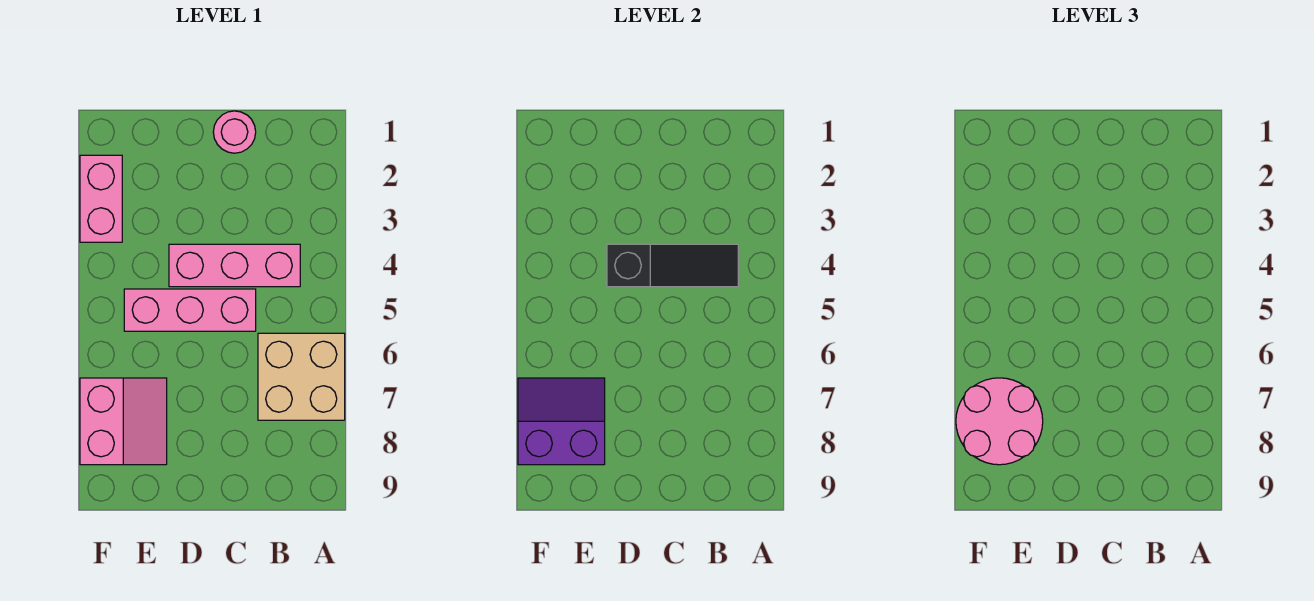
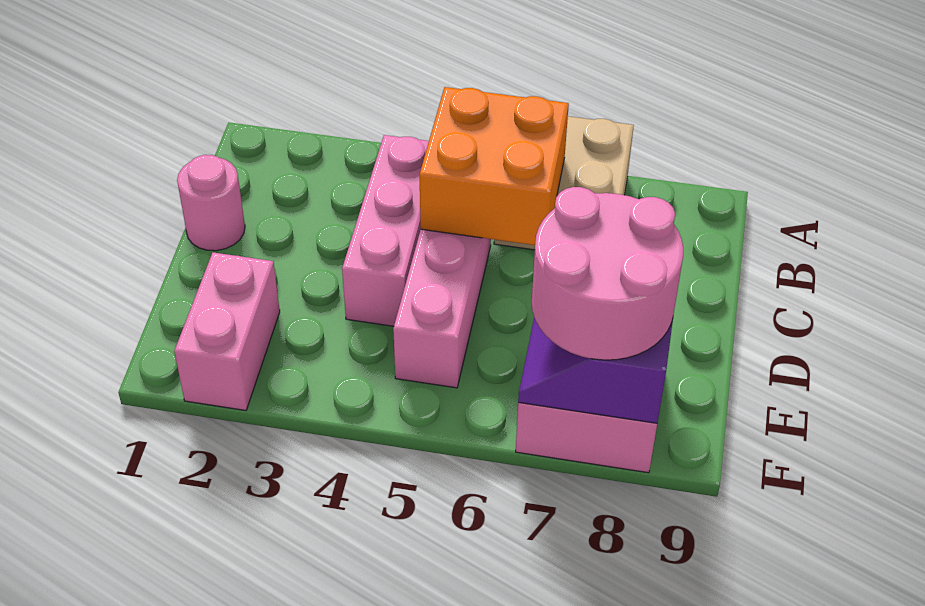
black slope B4:D4 level 2 top D -> none
none -> orange brick B5:C6 level 2
pink brick F2:F3 level 1 -> pink brick E2:F2 level 1

